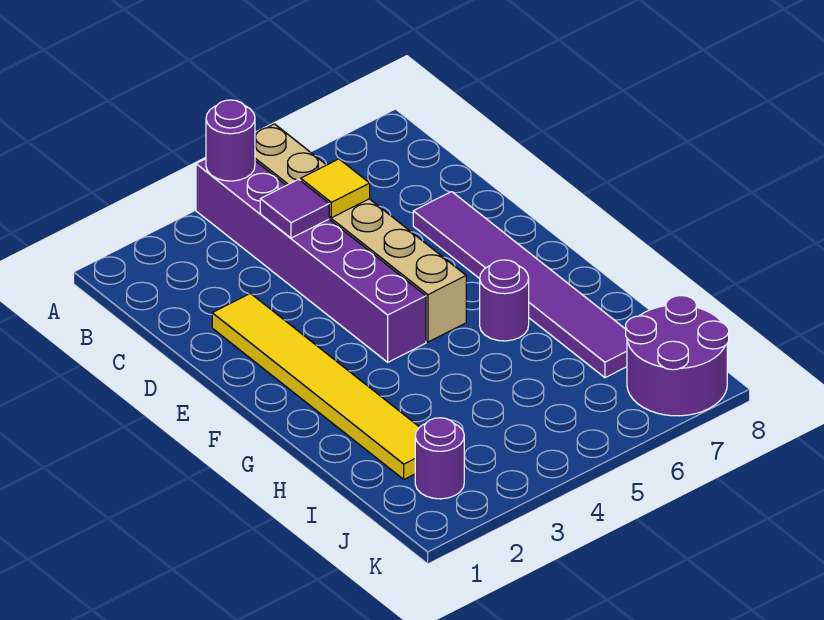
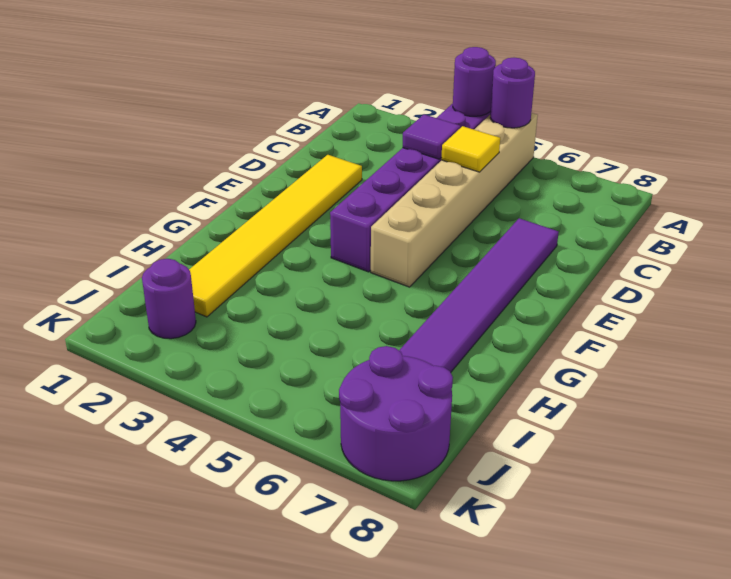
purple round brick G6 level 1 -> purple round brick A5 level 2

